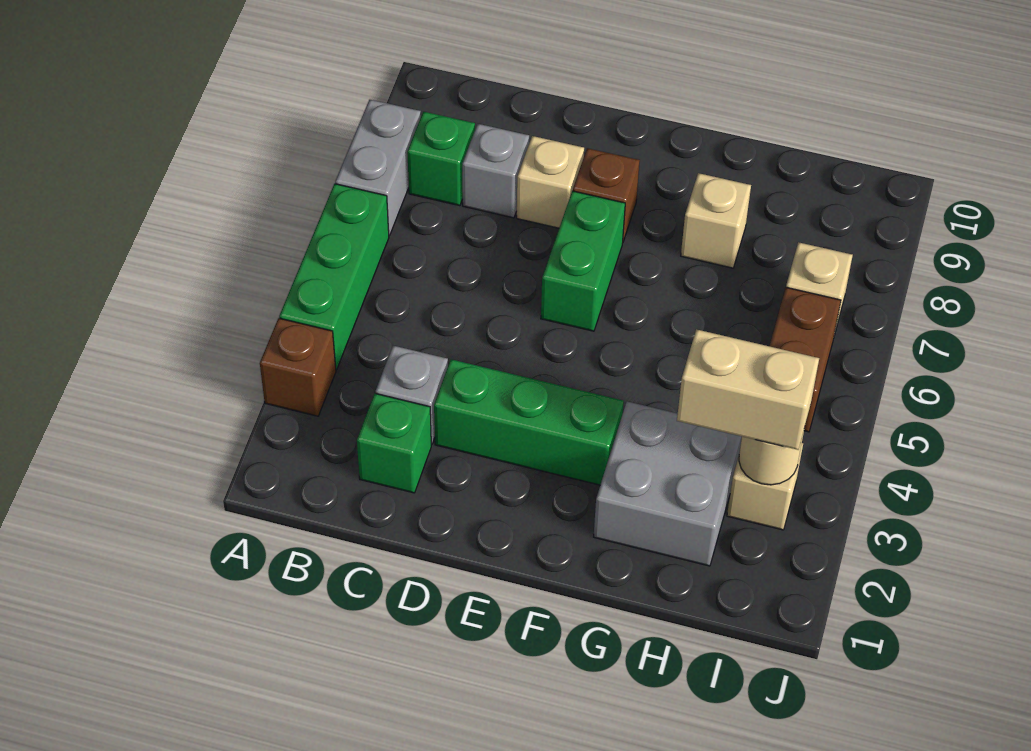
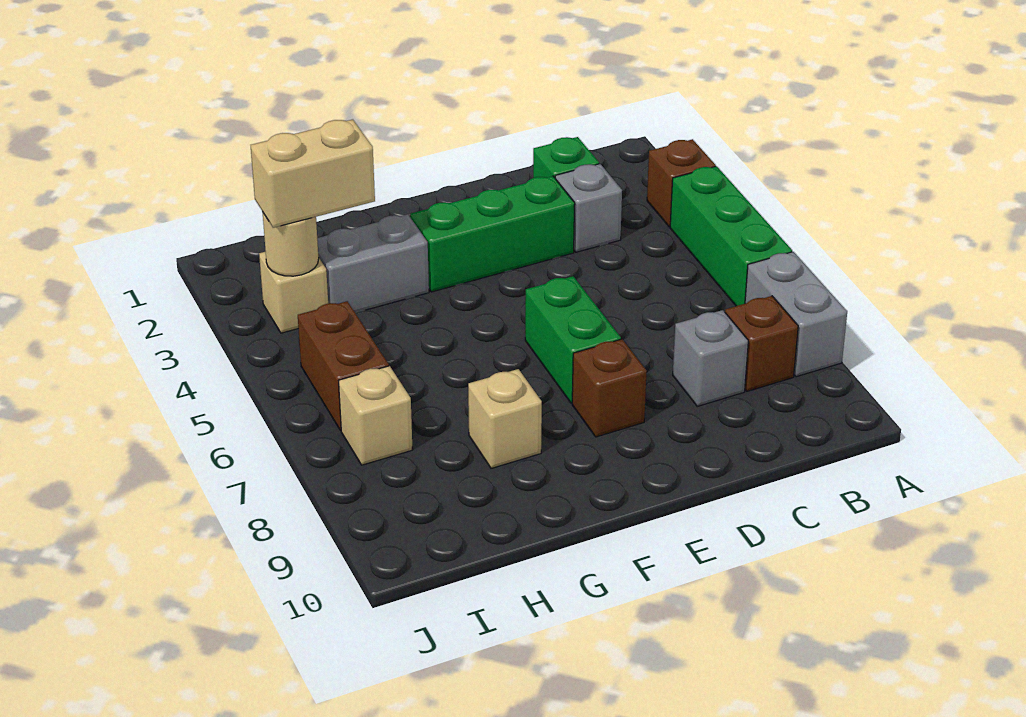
green brick B8 level 1 -> brown brick B8 level 1
tan brick D8 level 1 -> none
grey brick G2:H3 level 1 -> grey brick G3:H3 level 1

